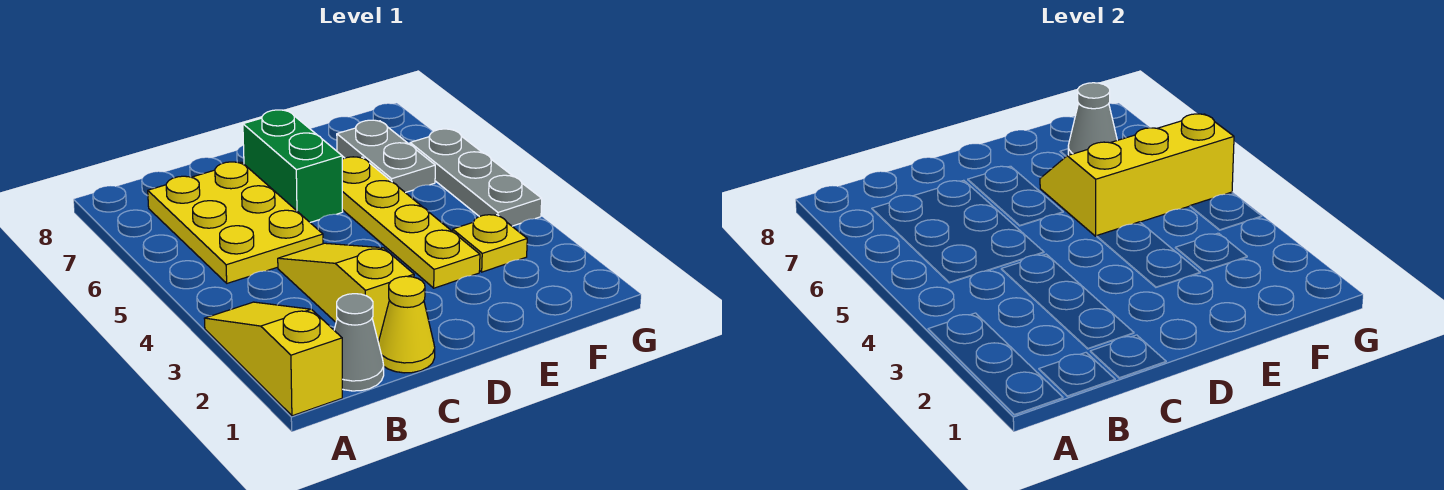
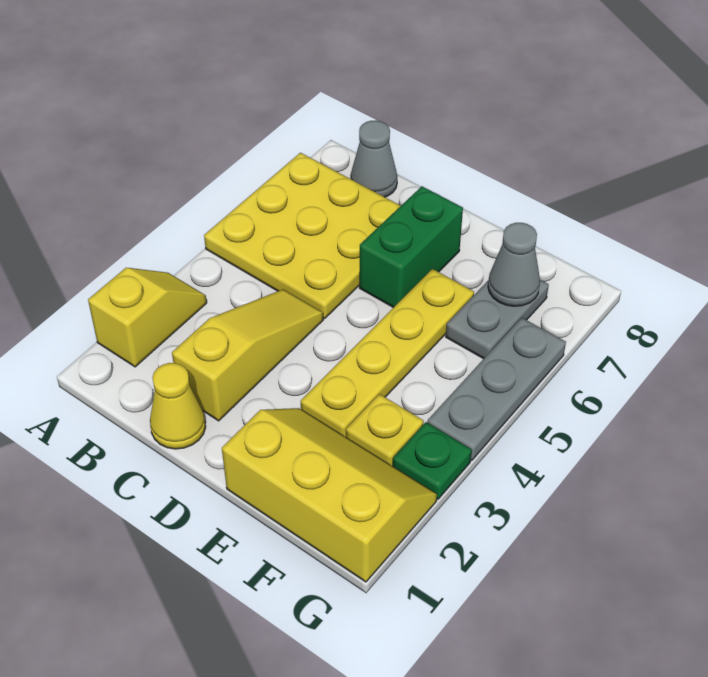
yellow slope A1:A3 level 1 top 1 -> yellow slope A2:A3 level 1 top 2
grey cone B1 level 1 -> grey cone B8 level 1
yellow plate B5:C7 level 1 -> yellow plate A5:C7 level 1
yellow slope E5:G6 level 2 top 5 -> yellow slope E1:G2 level 1 top 1
none -> green plate G3 level 1

